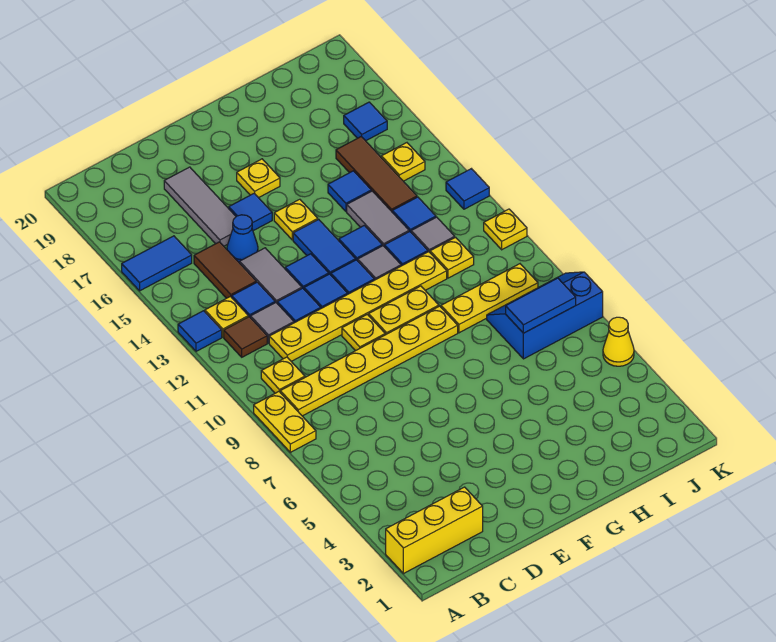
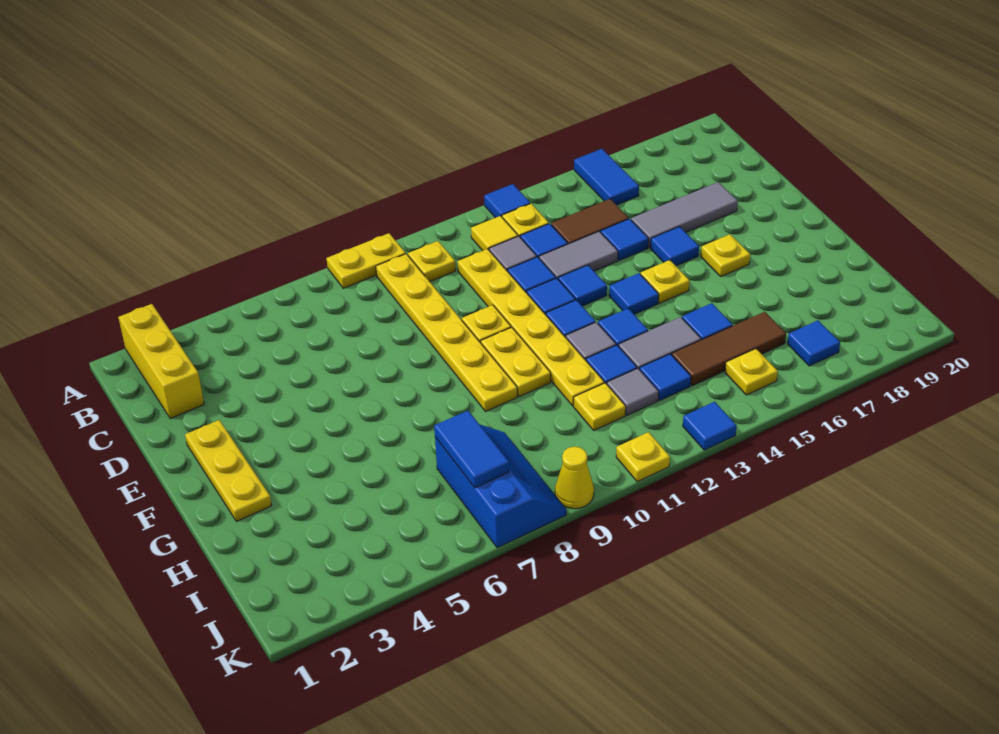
brown tile B12 level 1 -> yellow tile B12 level 1
blue cone D15 level 1 -> blue tile D15 level 1
blue tile F13:F14 level 1 -> blue tile F14 level 1
yellow plate H9:J9 level 1 -> yellow plate E2:G2 level 1
yellow cone K5 level 1 -> yellow cone K9 level 1

